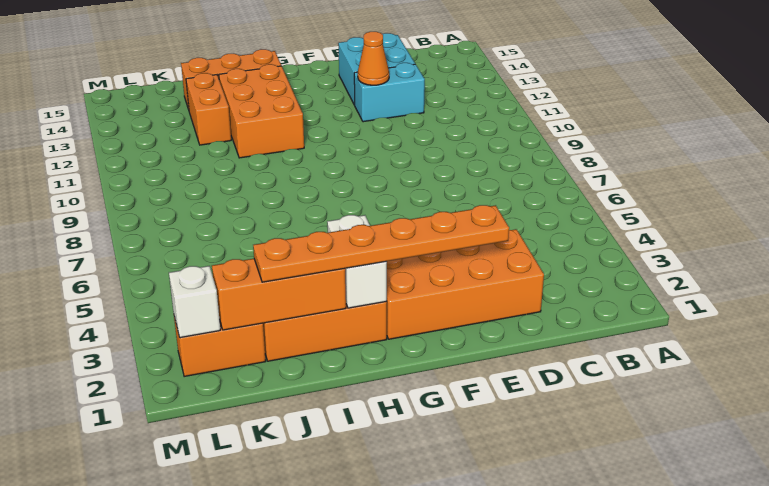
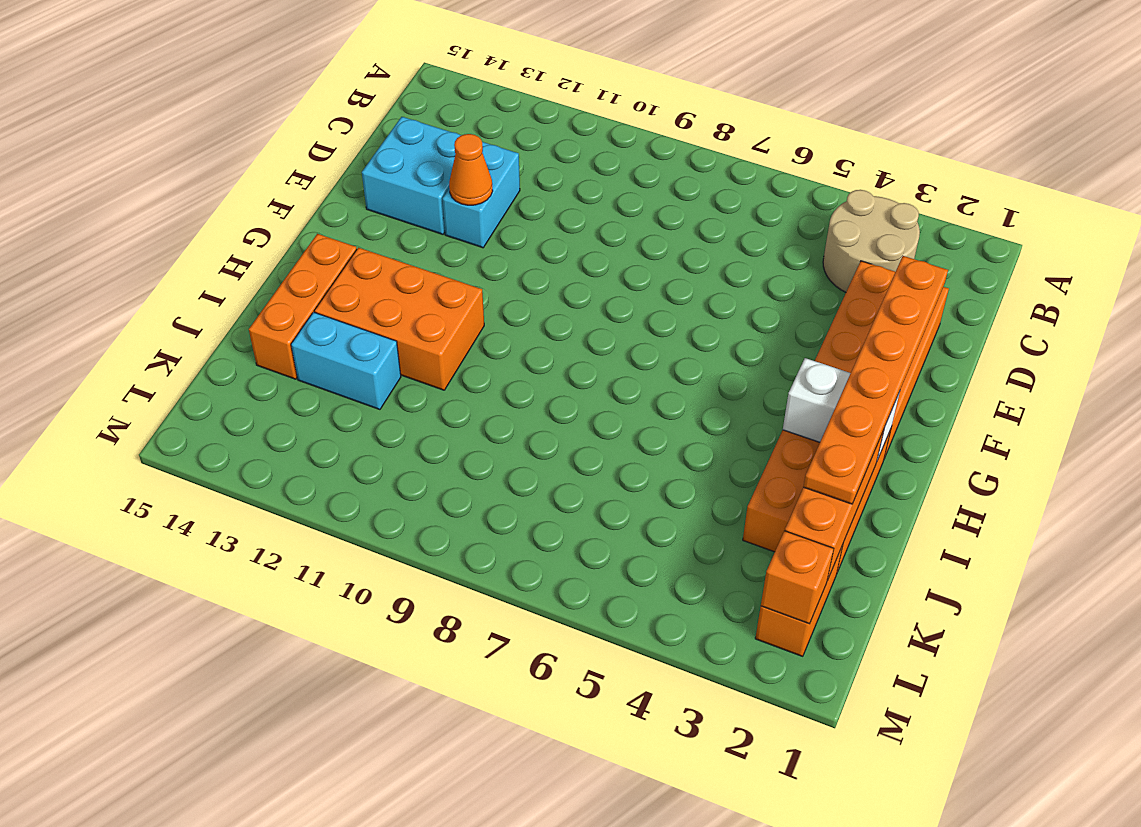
none -> tan round brick B3:C4 level 1
orange brick J12:J13 level 1 -> cyan brick J12:J13 level 1
white brick L2 level 2 -> orange brick L2 level 2

